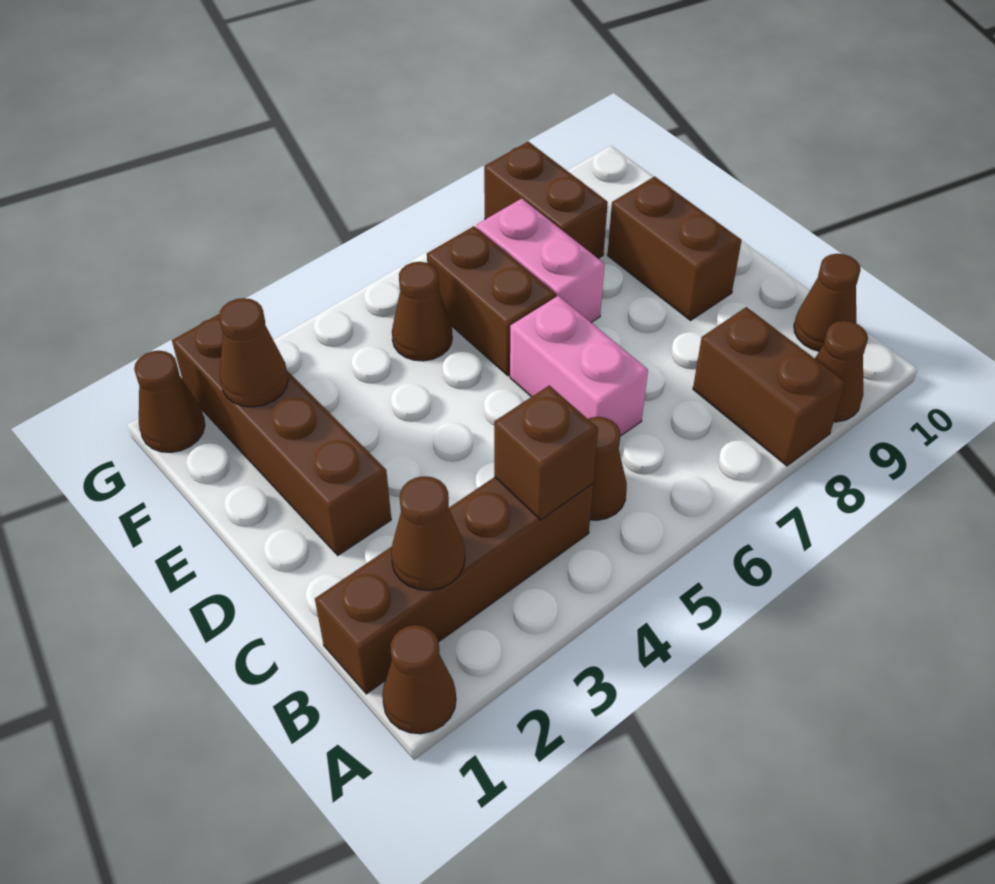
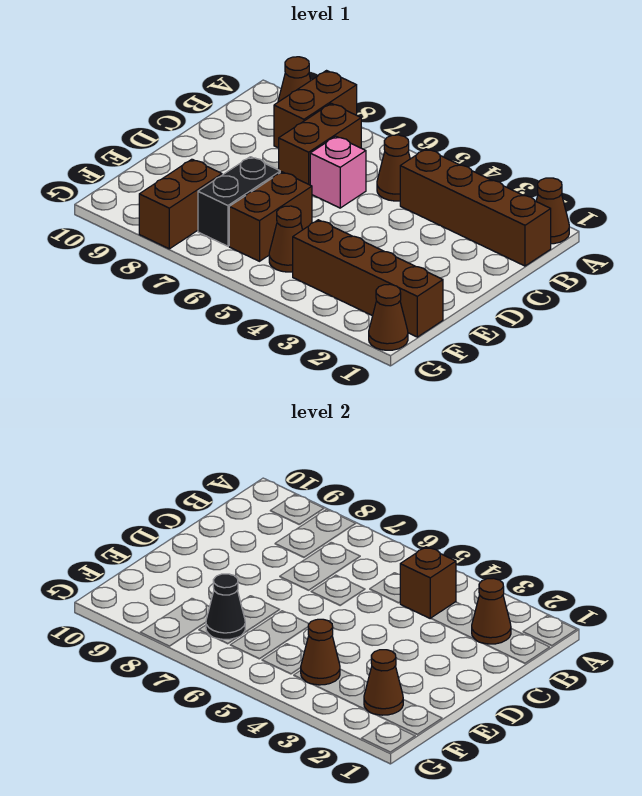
brown cone B10 level 1 -> brown cone F4 level 2
pink brick C6:D6 level 1 -> pink brick C6 level 1
brown brick D2:G2 level 1 -> brown brick F1:F4 level 1
brown brick D9:E9 level 1 -> brown brick B7:C7 level 1
pink brick E7:F7 level 1 -> black brick E7:F7 level 1
none -> black cone F7 level 2

